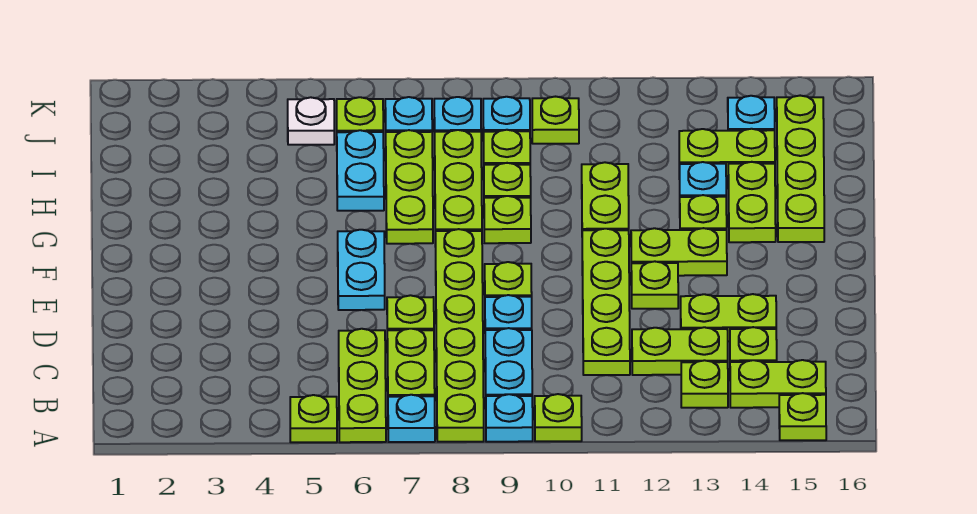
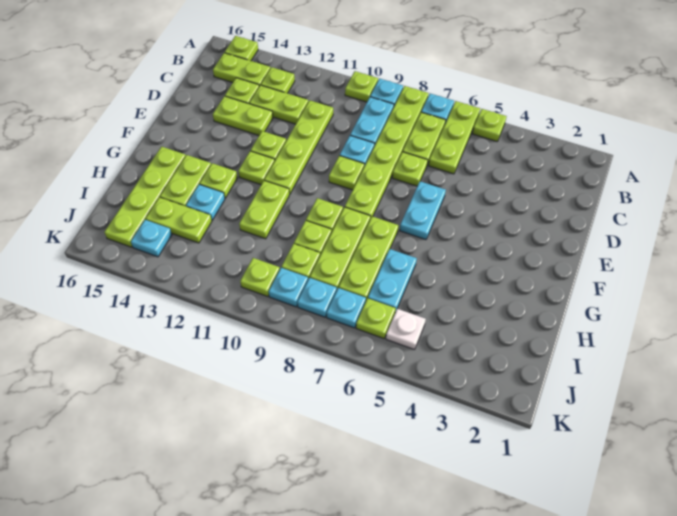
lime plate F12:F13 level 1 -> lime plate F12 level 1

